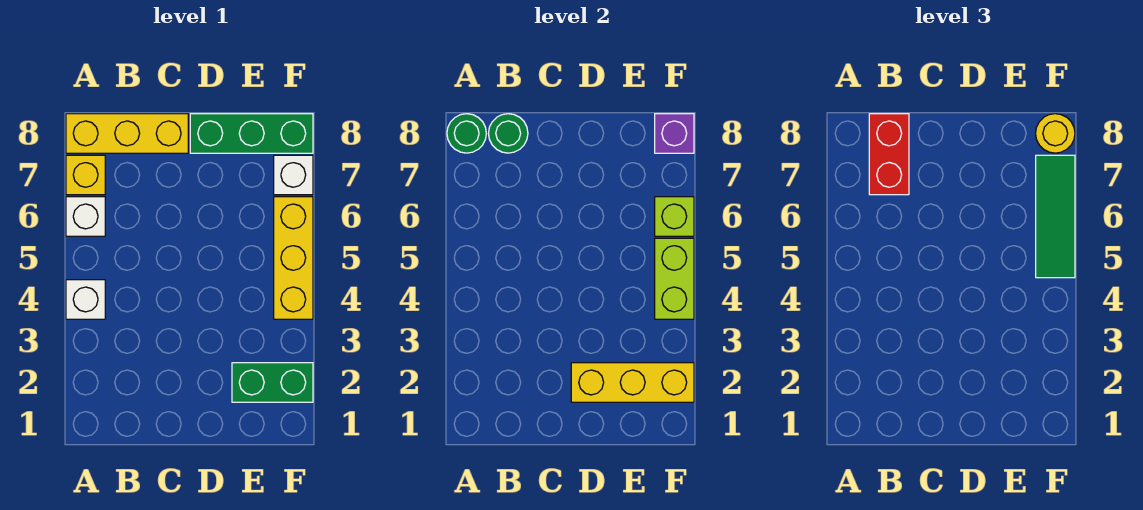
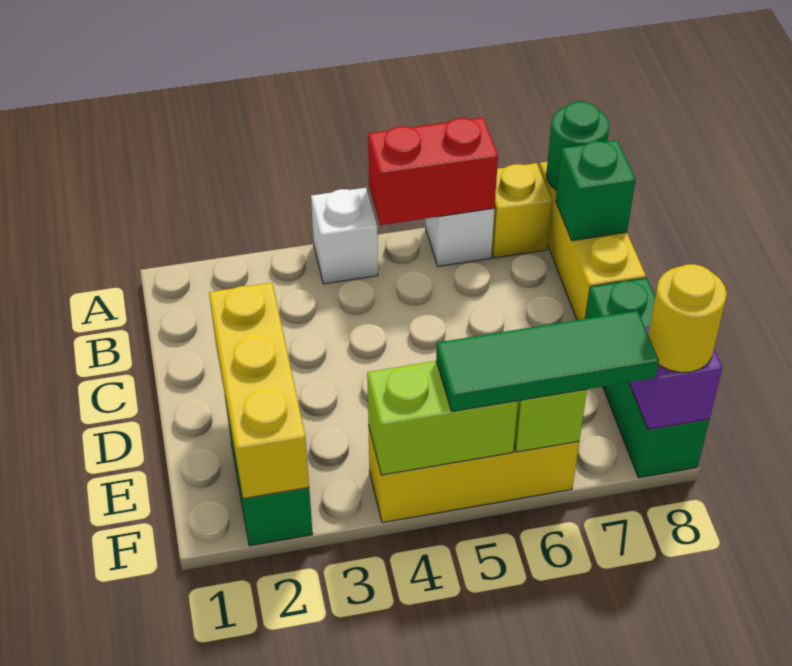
red brick B7:B8 level 3 -> red brick A5:A6 level 2
green round brick B8 level 2 -> green brick B8 level 2
white brick F7 level 1 -> none

